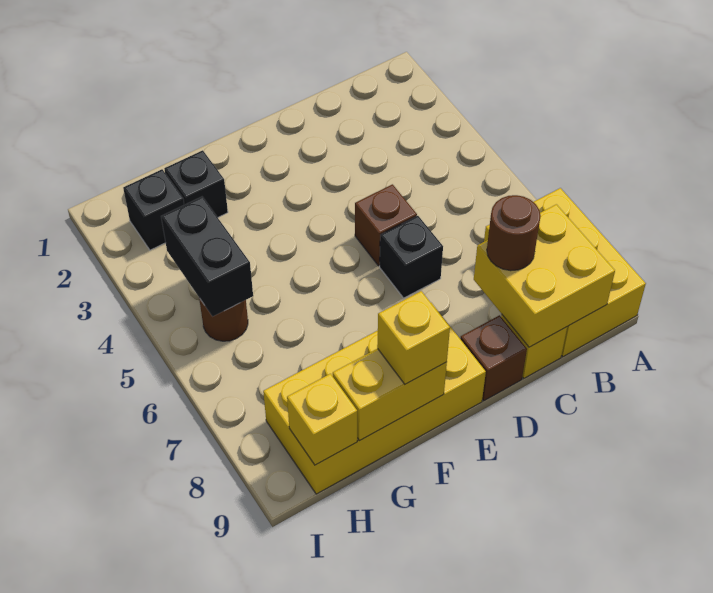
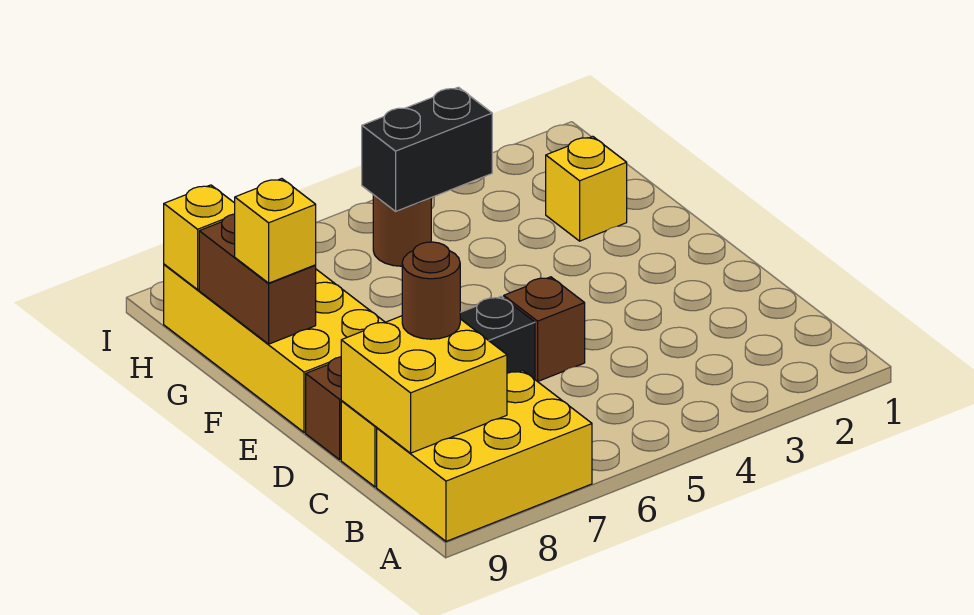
yellow brick F9:G9 level 2 -> brown brick F9:G9 level 2
black brick G2 level 1 -> yellow brick G2 level 1
black brick H2 level 1 -> none

